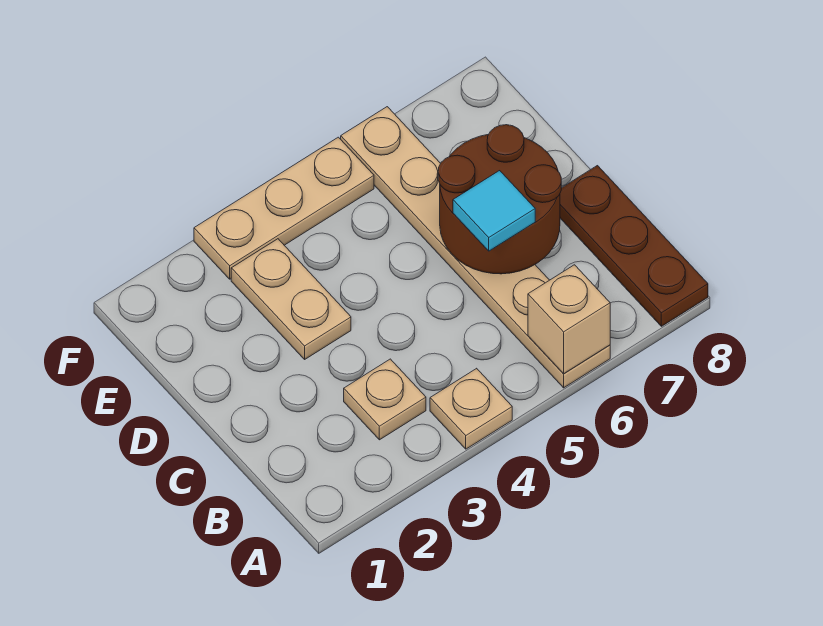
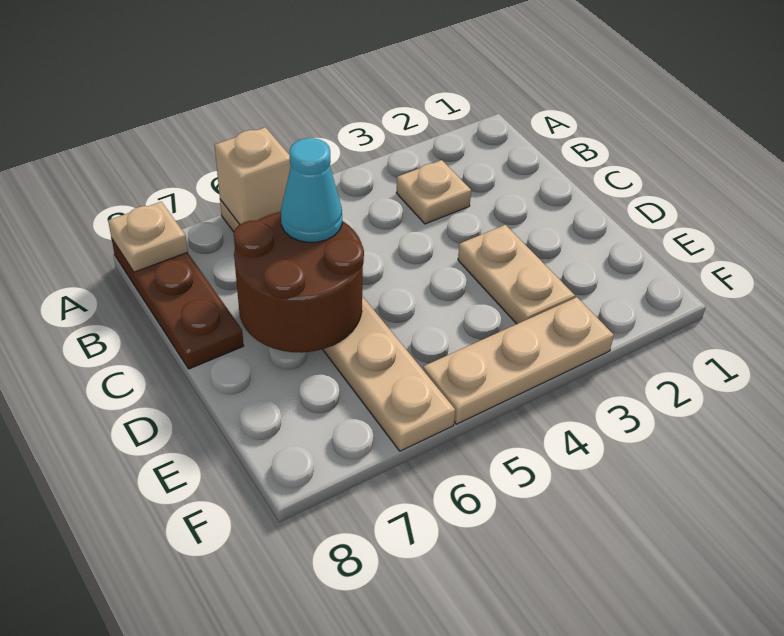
tan plate A4 level 1 -> tan plate A8 level 2
cyan tile C6 level 3 -> cyan cone C6 level 3

